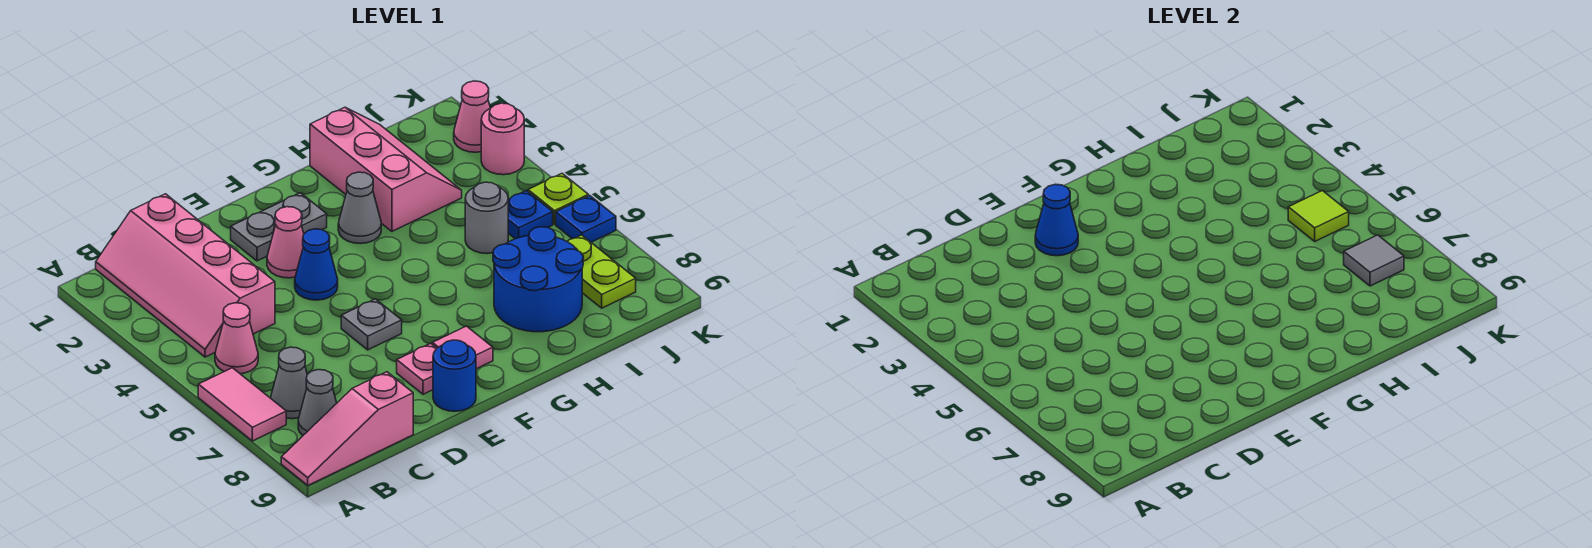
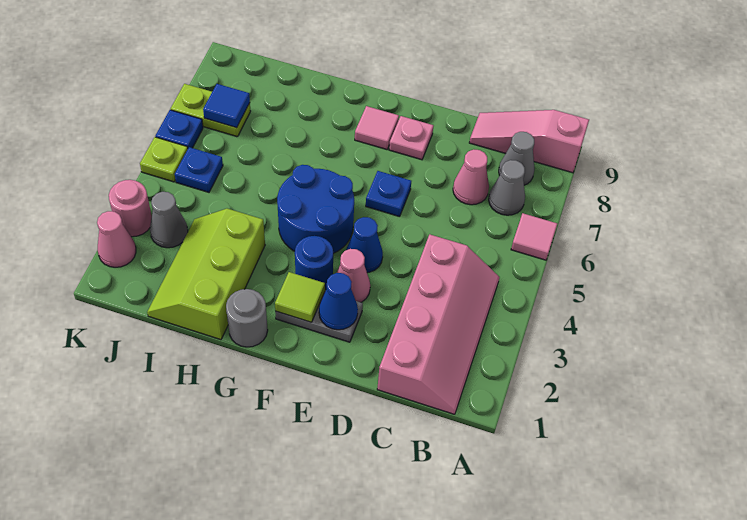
pink tile A6:A7 level 1 -> pink tile A6 level 1
pink slope A9:C9 level 1 top C -> pink slope A9:C9 level 1 top A
pink cone B5 level 1 -> pink cone C7 level 1
grey plate E6 level 1 -> blue plate E6 level 1
blue round brick E9 level 1 -> blue round brick F3 level 1
grey cone G3 level 1 -> grey cone J3 level 1
pink slope H1:I3 level 1 top H -> lime slope H1:I3 level 1 top H
blue round brick H7:I8 level 1 -> blue round brick F4:G5 level 1
grey round brick I5 level 1 -> grey round brick G1 level 1
lime tile J5 level 2 -> lime tile F2 level 2
lime plate J7:J8 level 1 -> lime plate J7:K7 level 1
grey tile J7 level 2 -> blue tile J7 level 2

